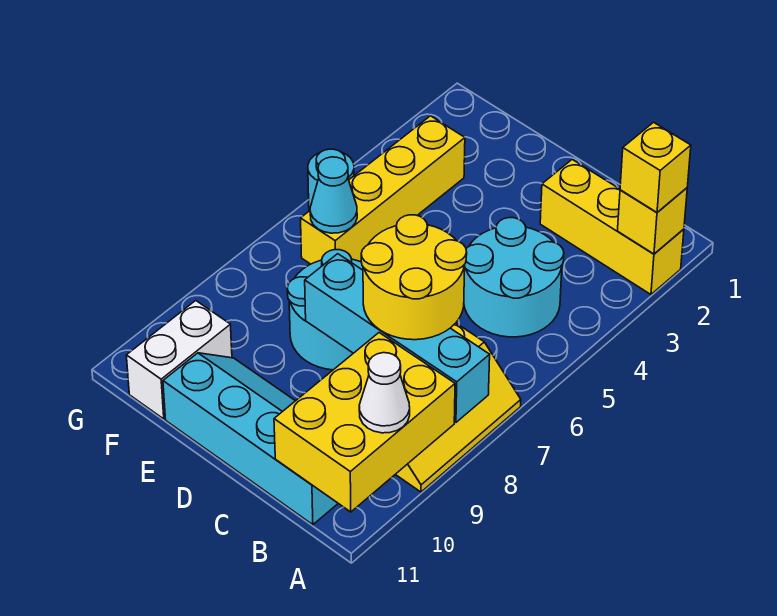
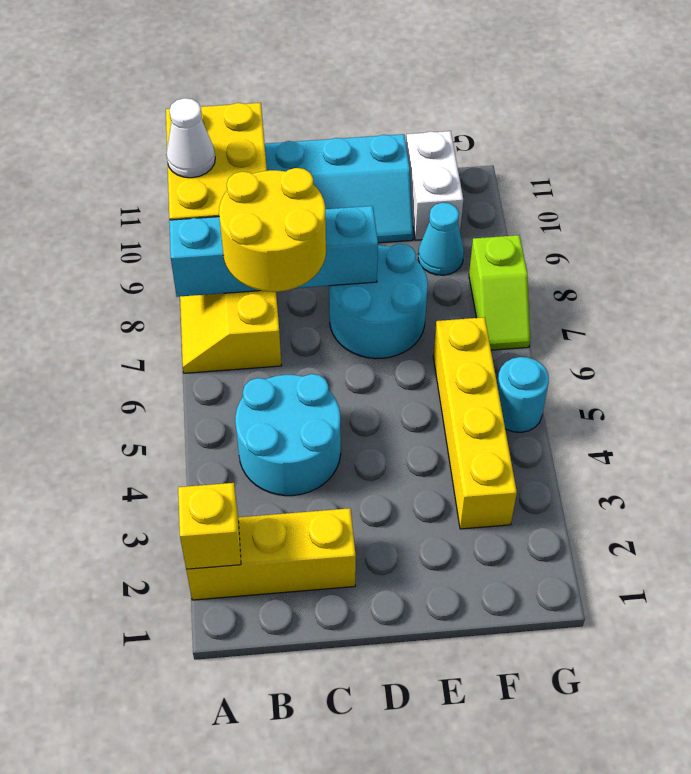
yellow brick A2 level 3 -> none
cyan cone F6 level 2 -> cyan cone F9 level 1
none -> lime slope G7:G8 level 1 top 8

